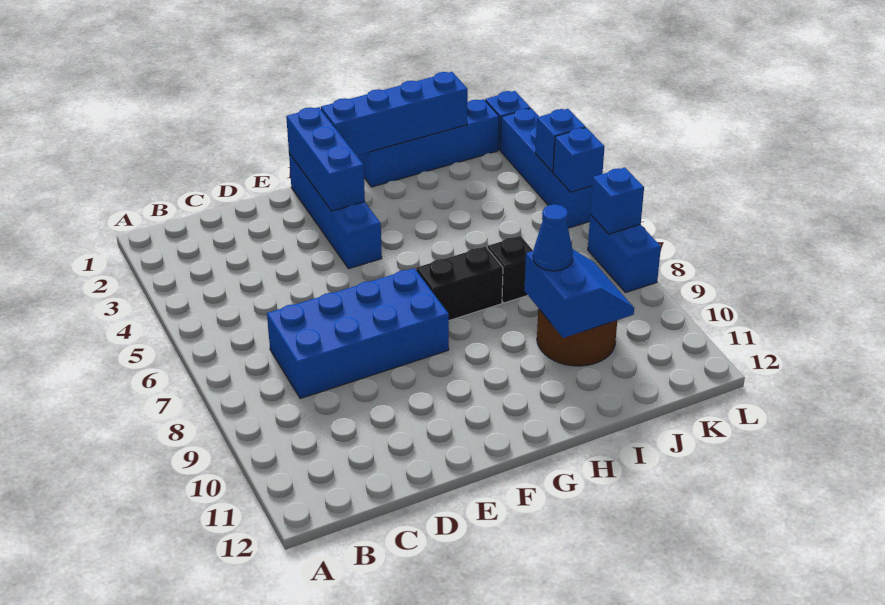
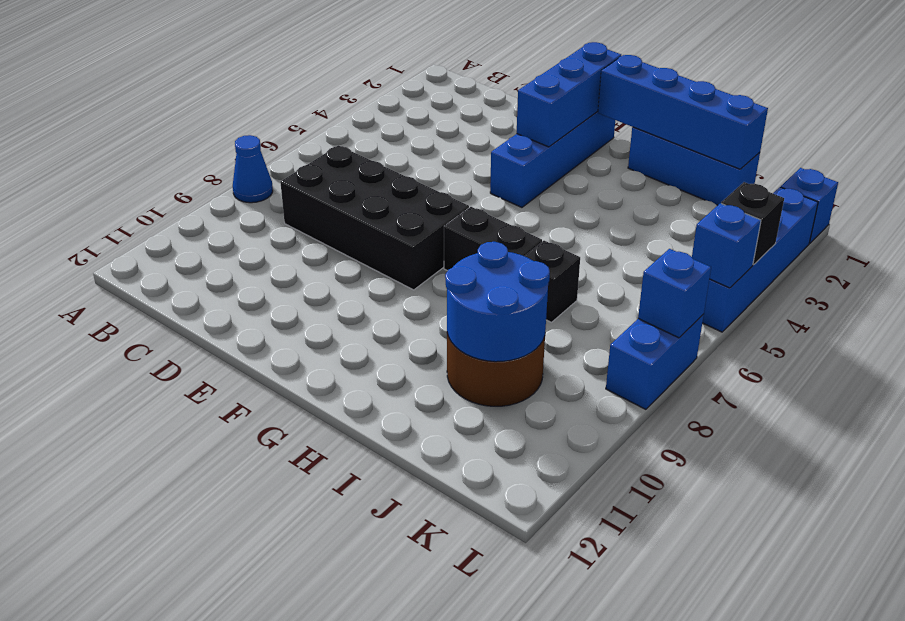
blue brick C7:F8 level 1 -> black brick C7:F8 level 1
blue brick H1:K1 level 1 -> blue brick H1:J1 level 1
blue slope I9:J10 level 2 top I -> blue round brick I9:J10 level 2
blue cone I9 level 3 -> blue cone A8 level 1
blue brick L4 level 2 -> black brick L4 level 2

